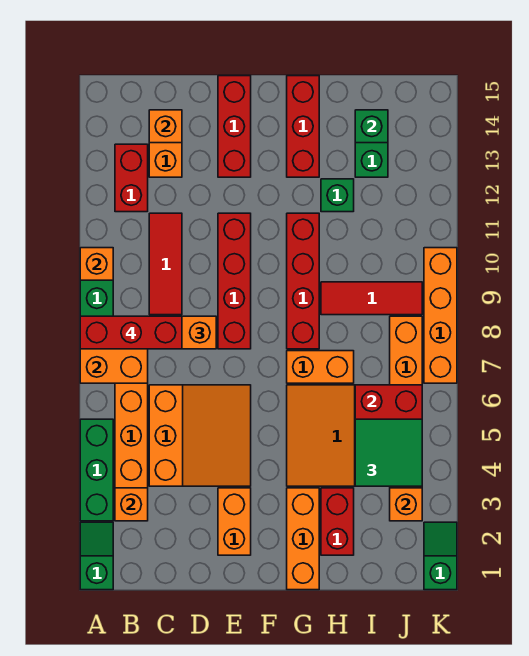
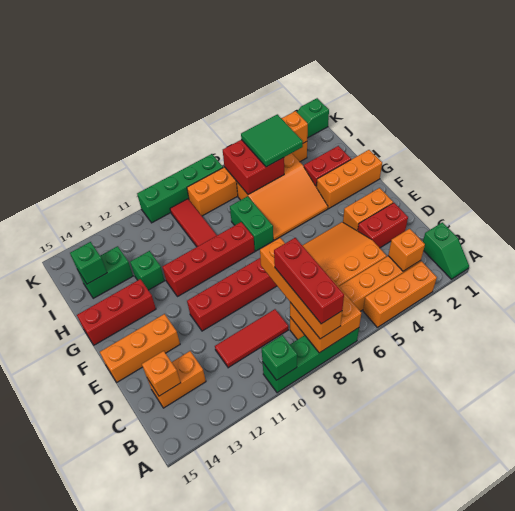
green slope A1:A2 level 1 top 1 -> green slope A1:B1 level 1 top B
green brick A3:A5 level 1 -> orange brick A3:A5 level 1
orange brick A10 level 2 -> green brick A10 level 2
red brick B12:B13 level 1 -> red brick D2:D3 level 1
red brick E13:E15 level 1 -> orange brick E13:E15 level 1
orange brick G7:H7 level 1 -> green brick G7:H7 level 1
orange brick K7:K10 level 1 -> green brick K7:K10 level 1

